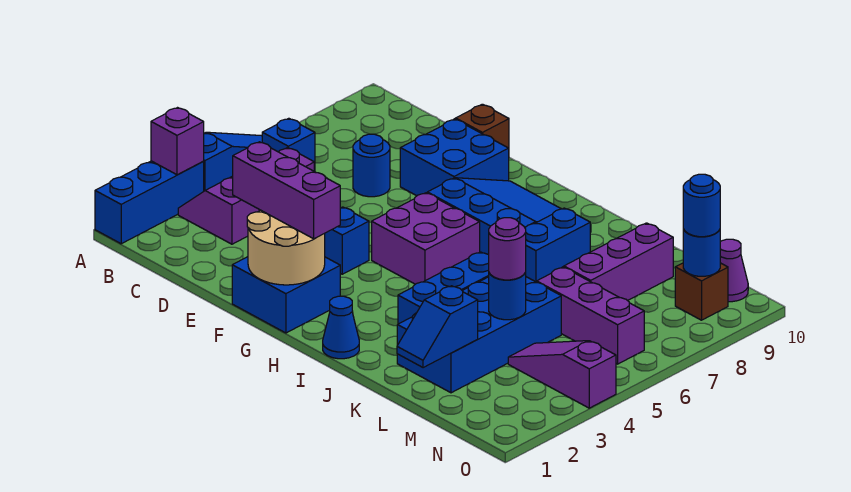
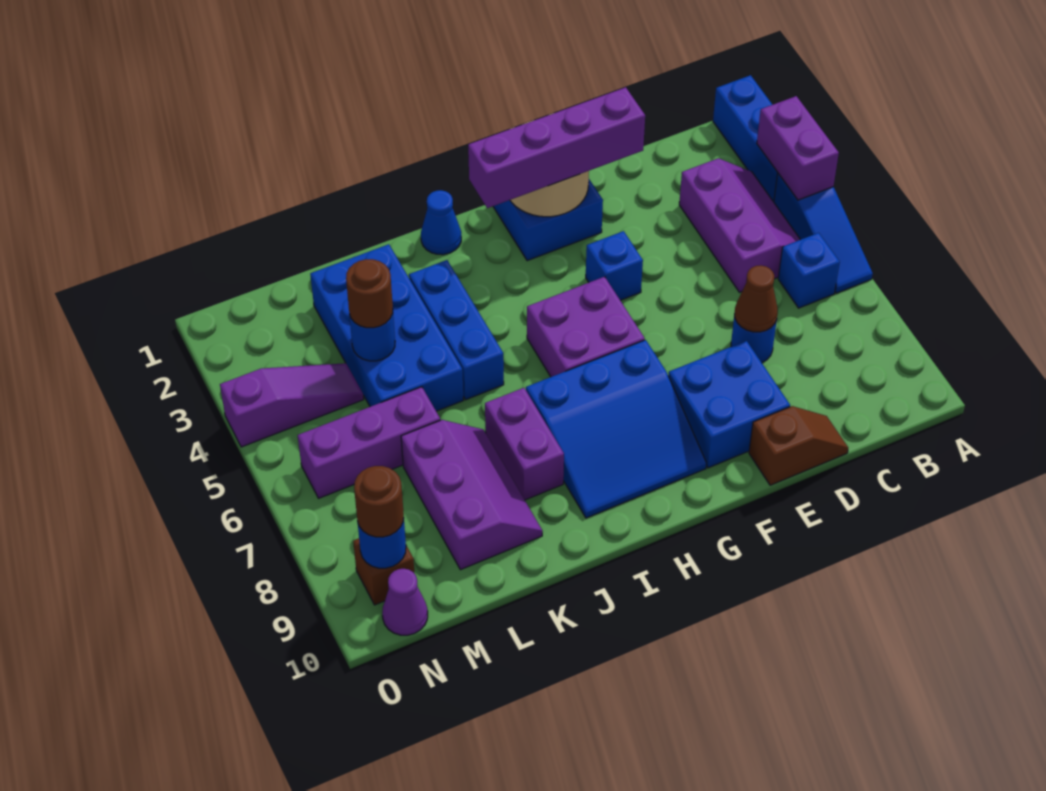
purple brick A3 level 2 -> purple brick A3:A4 level 2
none -> brown cone D7 level 2
purple brick E2:G2 level 3 -> purple brick E2:H2 level 3
blue brick J7:J8 level 1 -> purple brick J7:J8 level 1
blue slope L1:L2 level 2 top 2 -> none
purple round brick L4 level 3 -> brown round brick L4 level 3
blue round brick N9 level 3 -> brown round brick N9 level 3

